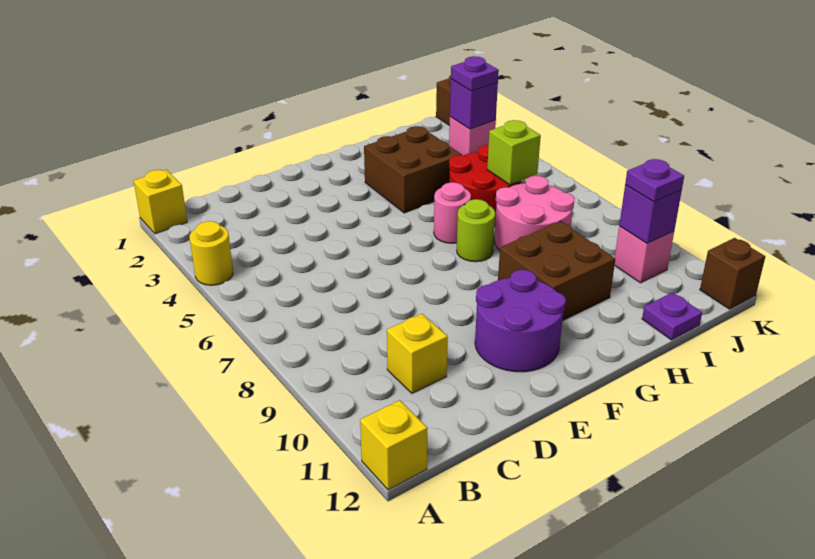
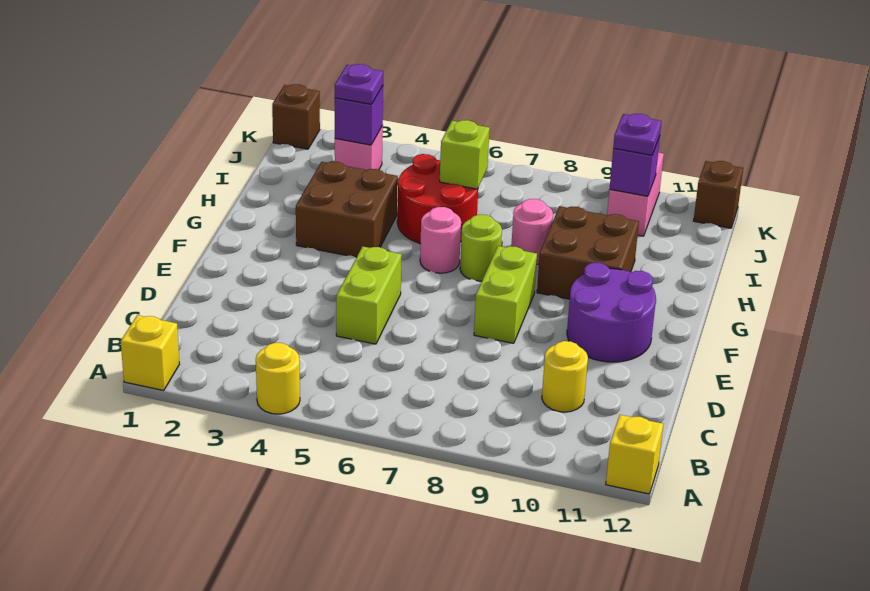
yellow brick C10 level 1 -> yellow round brick C10 level 1
none -> lime brick D5:E5 level 1
none -> lime brick E8:F8 level 1
pink round brick H7:I8 level 1 -> pink round brick H8 level 1
purple plate I12 level 1 -> none
pink brick J10 level 1 -> pink brick J10:K10 level 1

